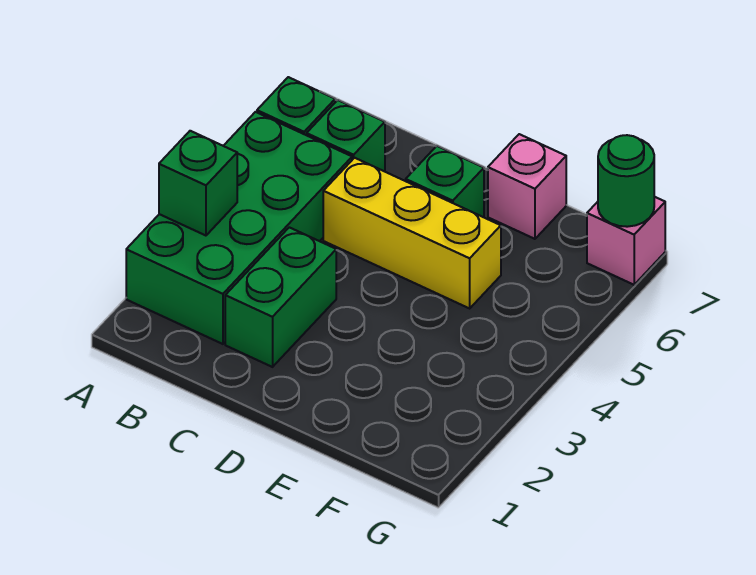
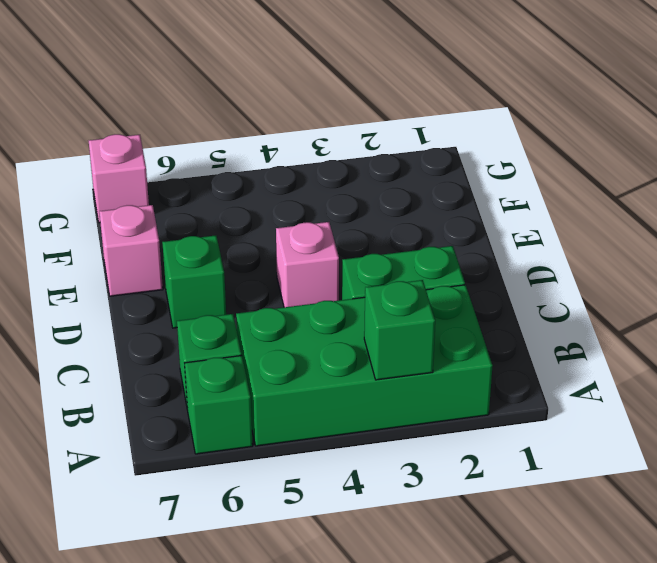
yellow brick C5:E5 level 1 -> none
none -> pink brick D4 level 1
green round brick G7 level 2 -> none

